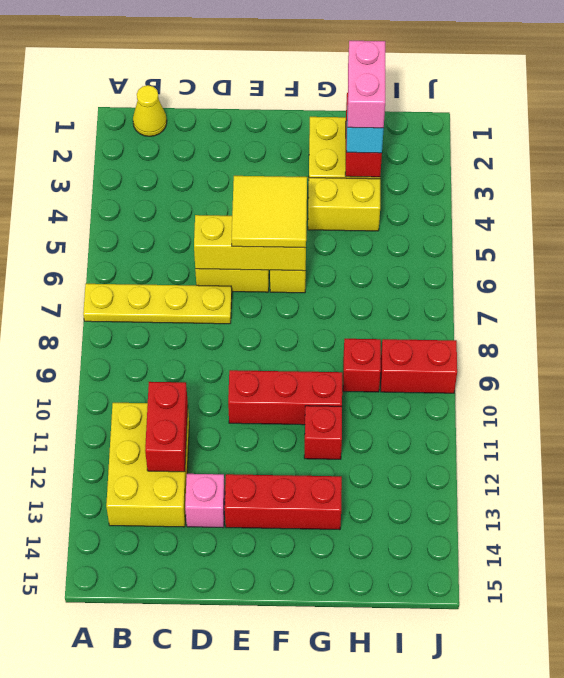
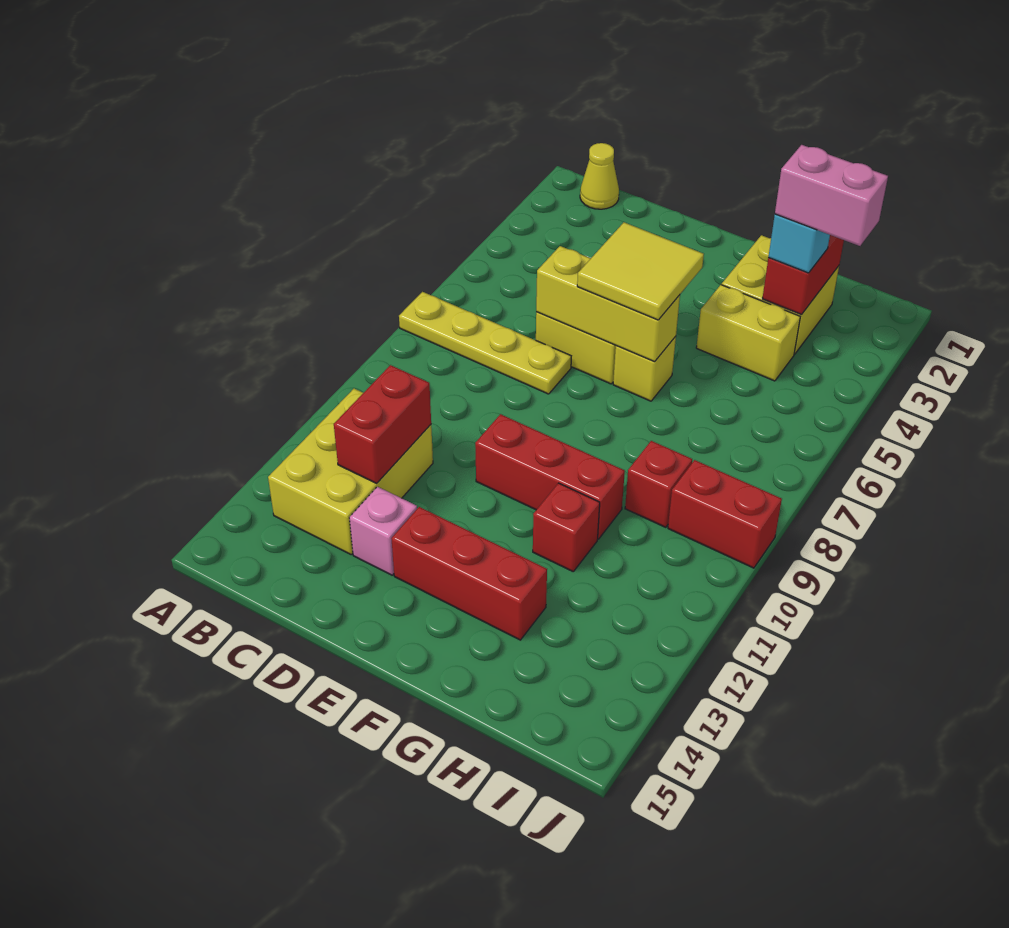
pink brick H2:H3 level 4 -> pink brick H3:I3 level 4

